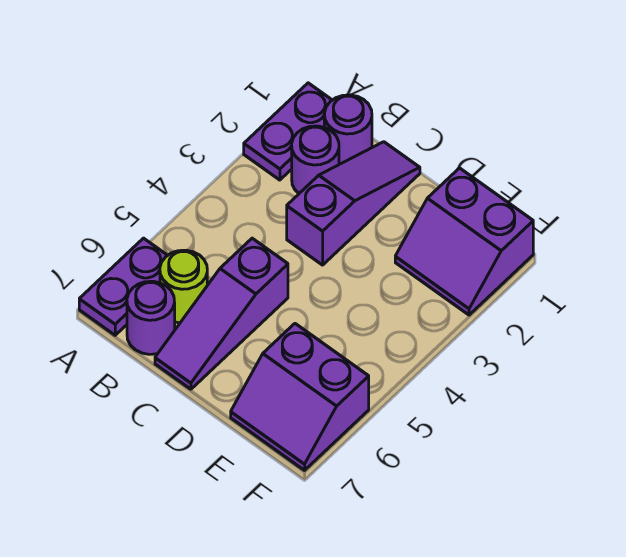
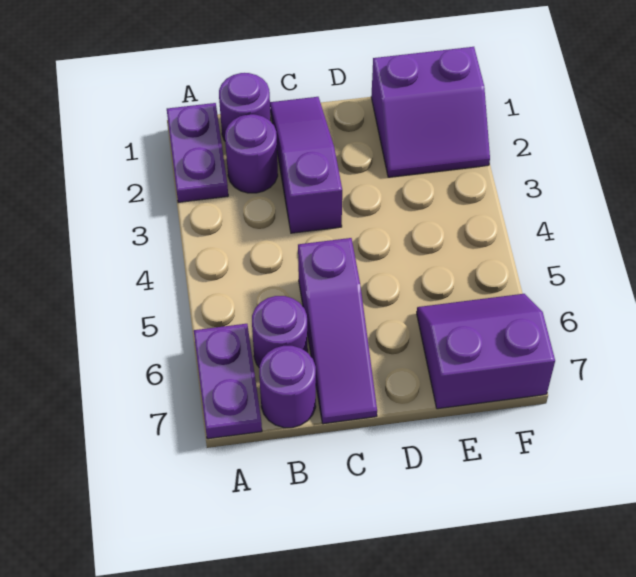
lime round brick B6 level 1 -> purple round brick B6 level 1
purple slope E6:F7 level 1 top 6 -> purple slope E6:F7 level 1 top 7

